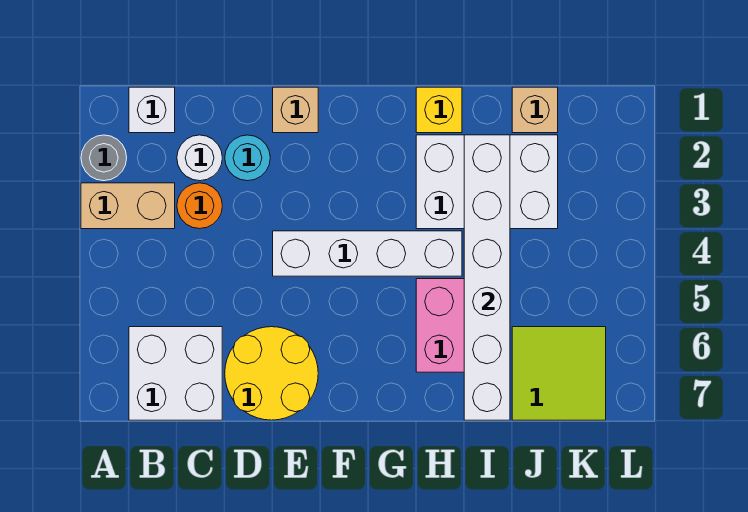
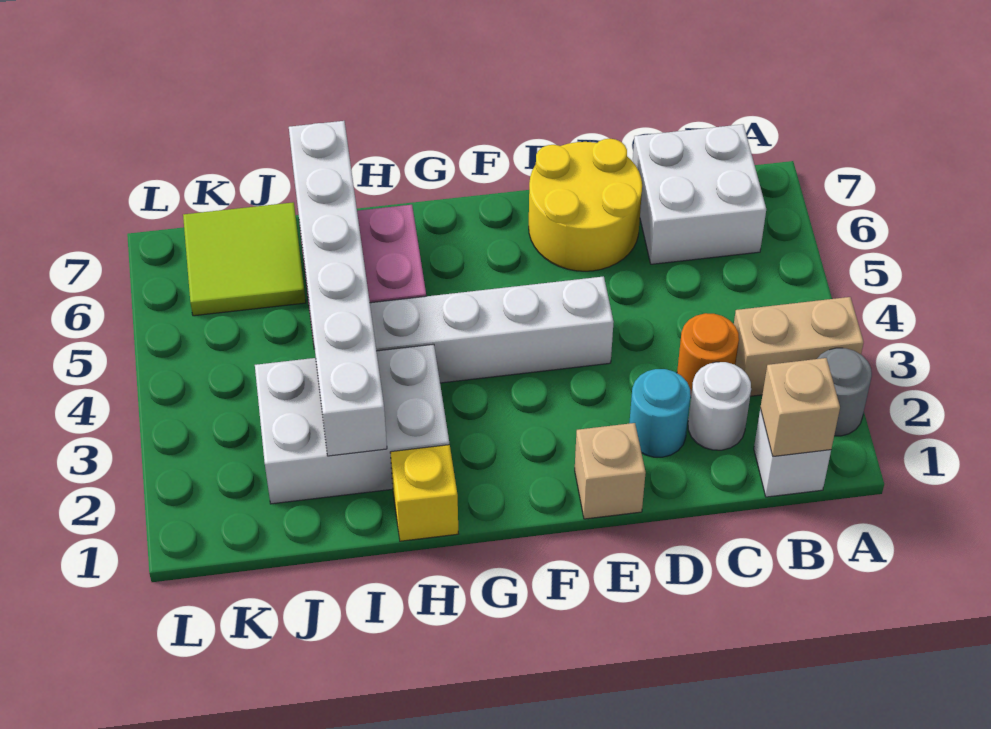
tan brick J1 level 1 -> tan brick B1 level 2

